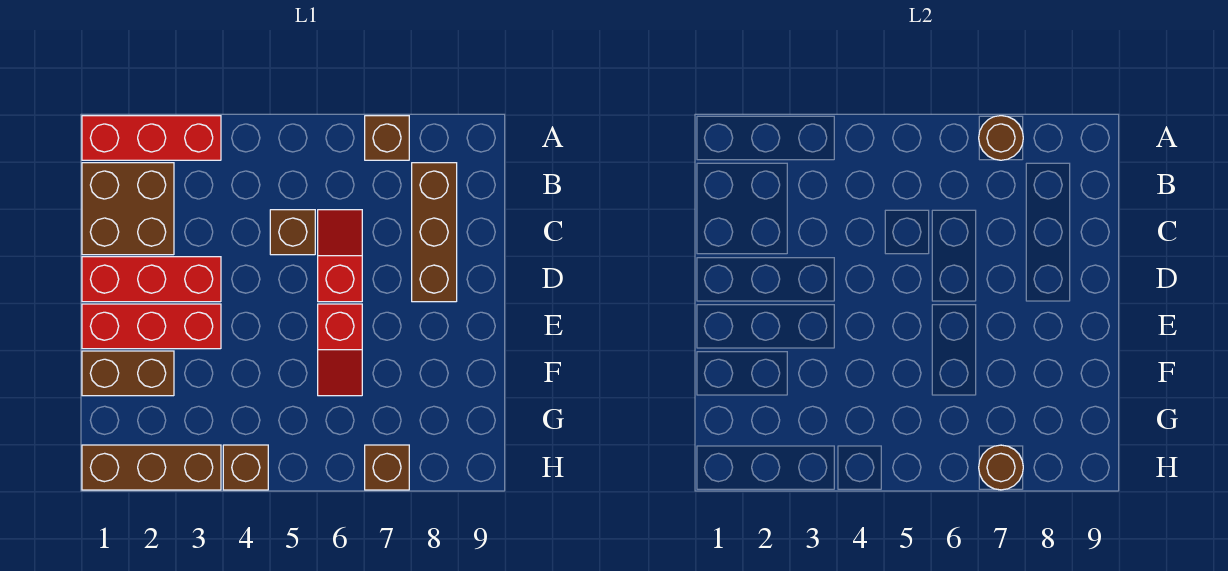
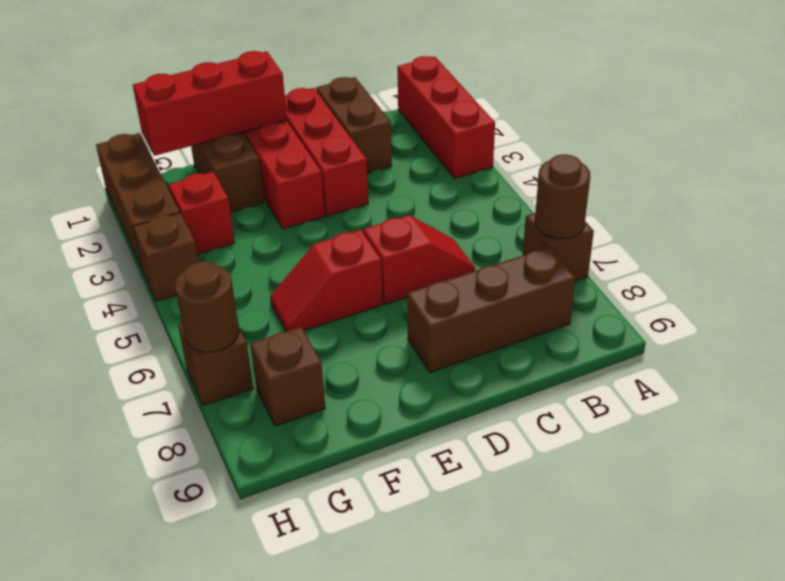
brown brick B1:C2 level 1 -> brown brick C1:C2 level 1
brown brick C5 level 1 -> brown brick G8 level 1
none -> red brick E1:G1 level 2
none -> red brick G3 level 1

